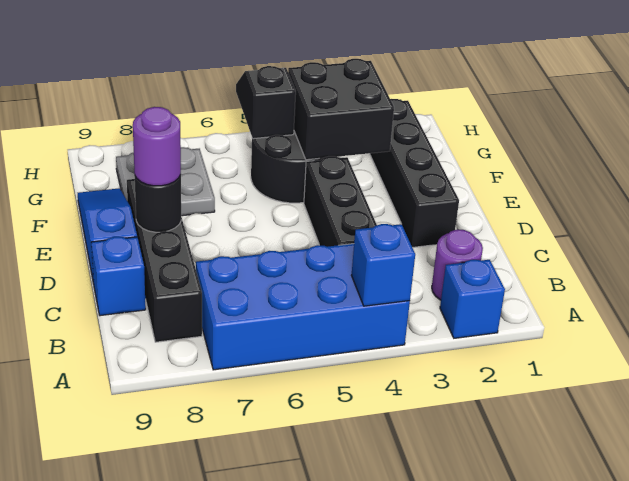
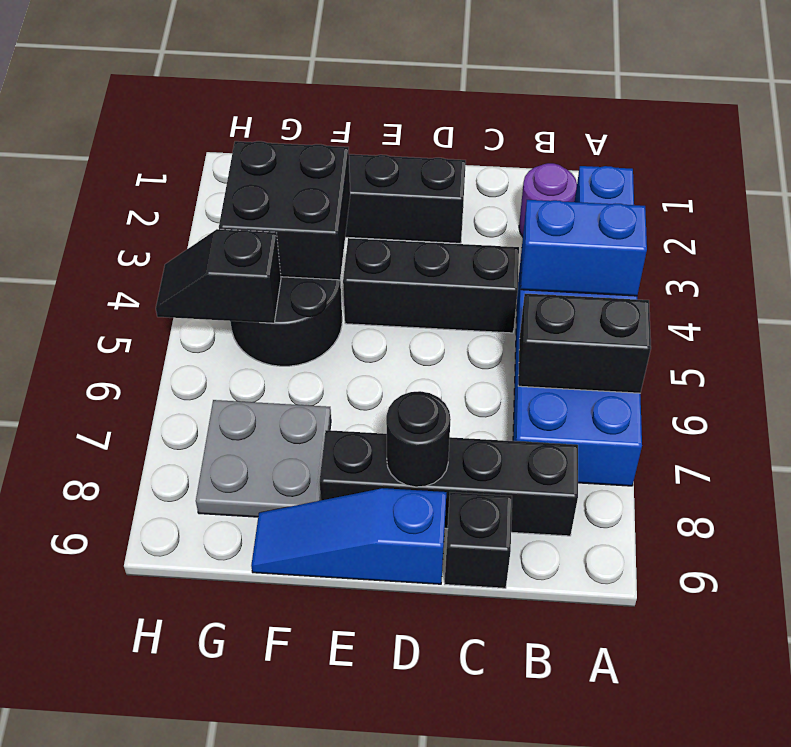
blue brick A4 level 2 -> blue brick A4:B4 level 2
none -> black brick A6:B6 level 2
blue brick C9 level 1 -> black brick C9 level 1
purple round brick D8 level 3 -> none

